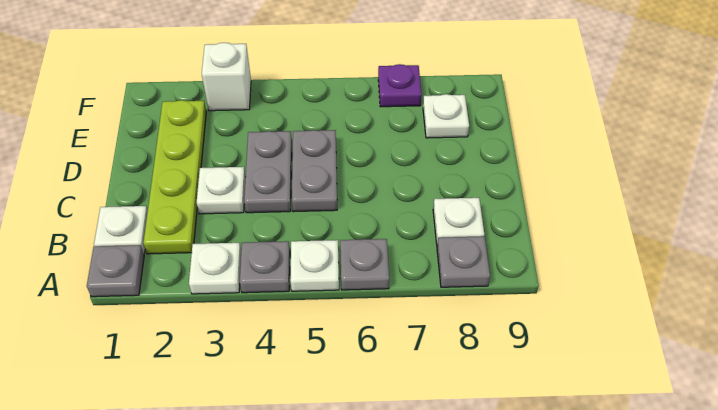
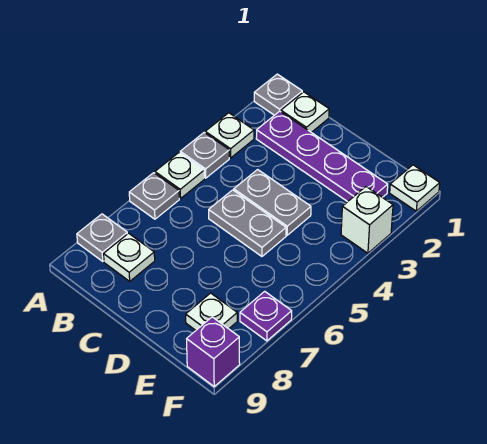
lime plate B2:E2 level 1 -> purple plate B2:E2 level 1
white plate C3 level 1 -> white plate F1 level 1
none -> purple brick F9 level 1

